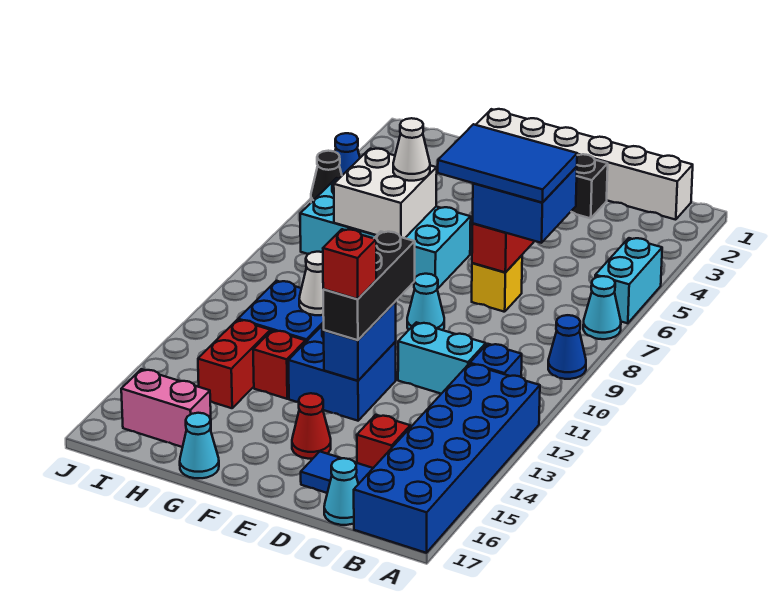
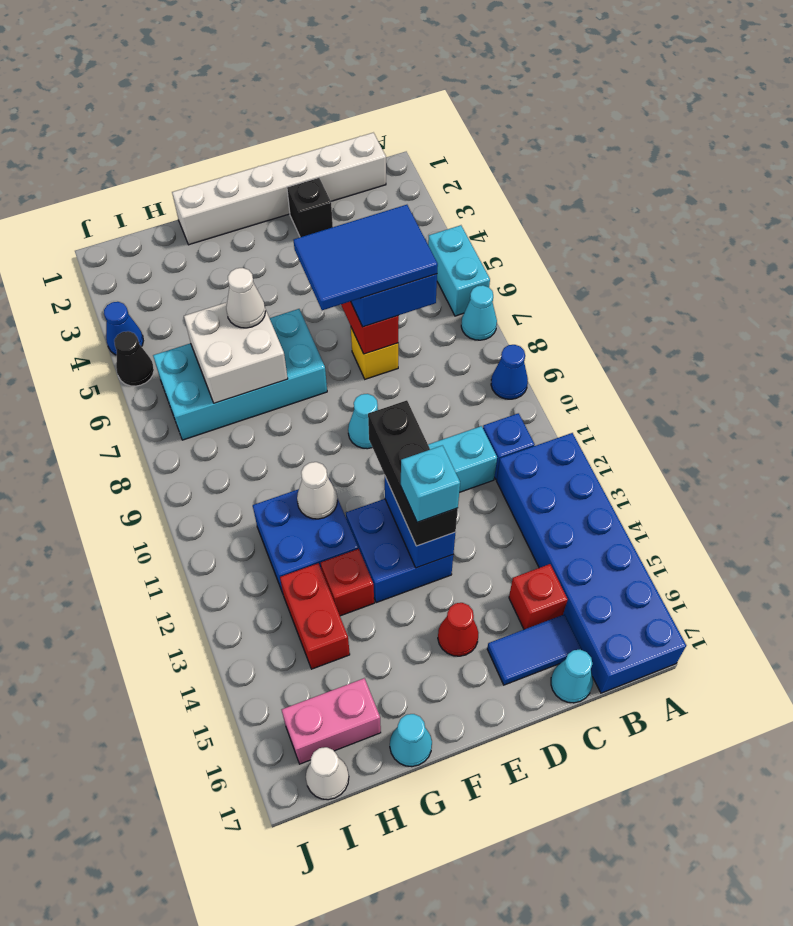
red brick E13 level 4 -> cyan brick E13 level 4
none -> white cone I17 level 1

